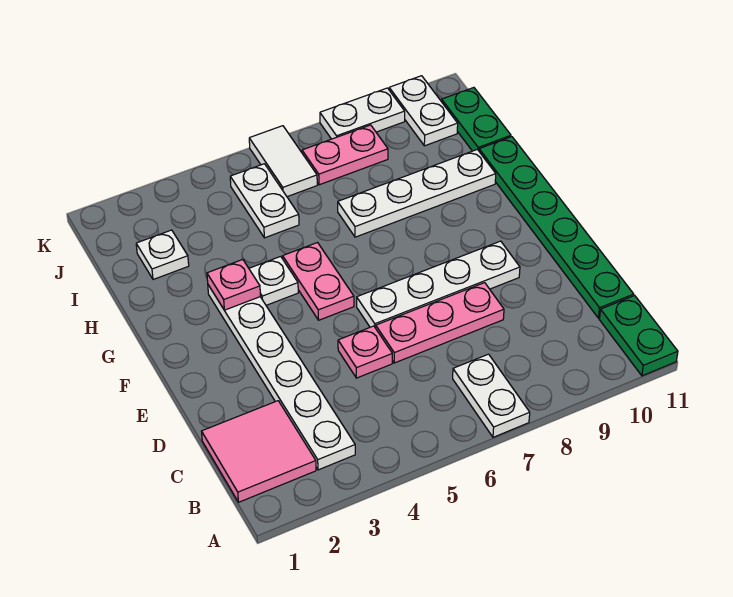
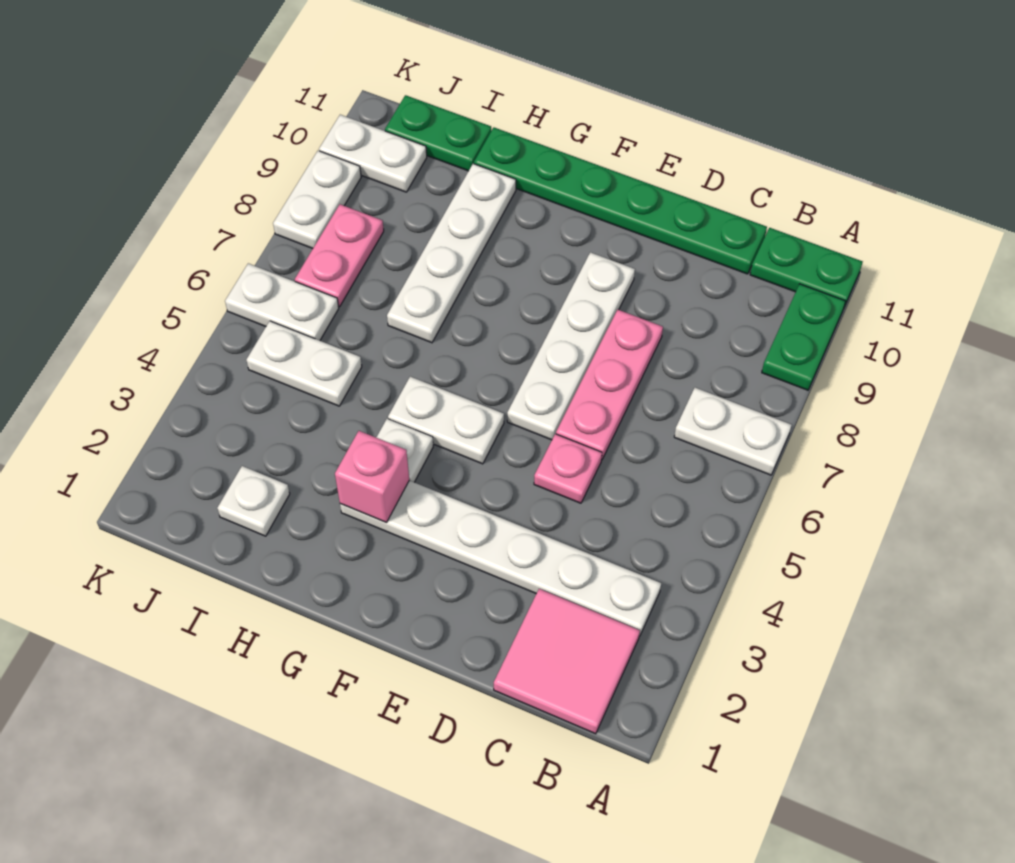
none -> green plate A9:A10 level 1
pink plate F5:G5 level 1 -> white plate F5:G5 level 1
pink plate G3 level 2 -> pink brick G3 level 2
white tile J6:K6 level 1 -> white plate J6:K6 level 1

